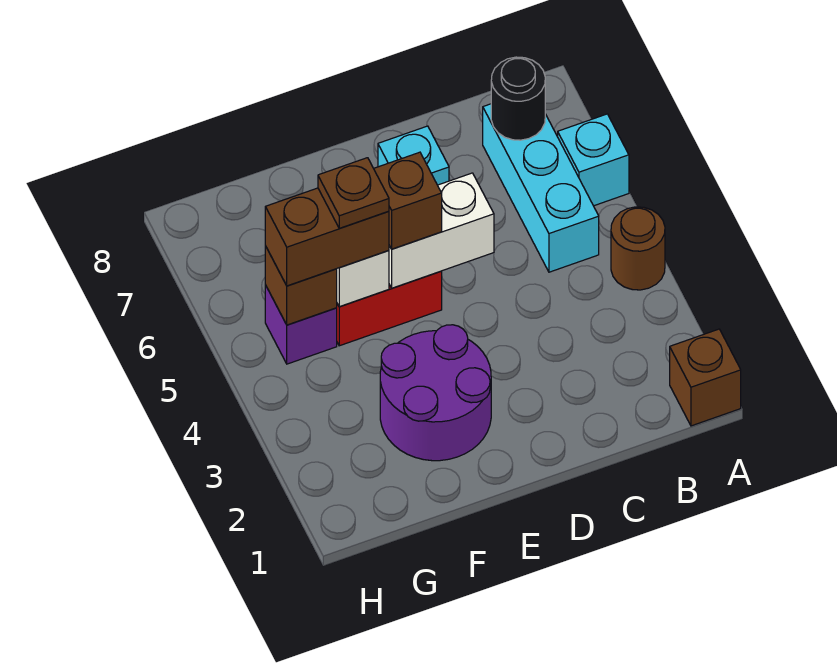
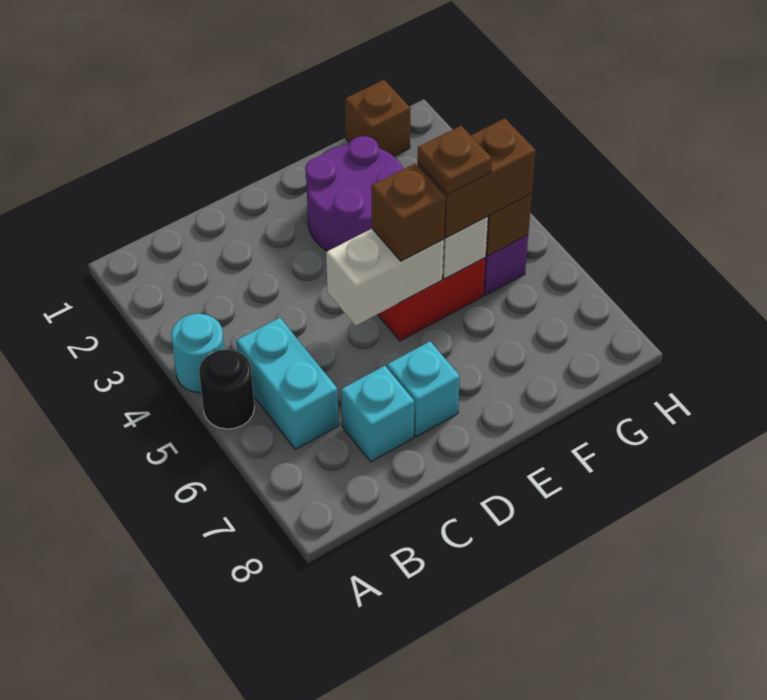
brown brick A1 level 1 -> brown brick G1 level 1
brown round brick A4 level 1 -> cyan round brick A4 level 1
cyan brick A6 level 1 -> cyan brick C7 level 1
cyan brick B5:B7 level 1 -> cyan brick B5:B6 level 1
black round brick B7 level 2 -> black round brick A5 level 1

